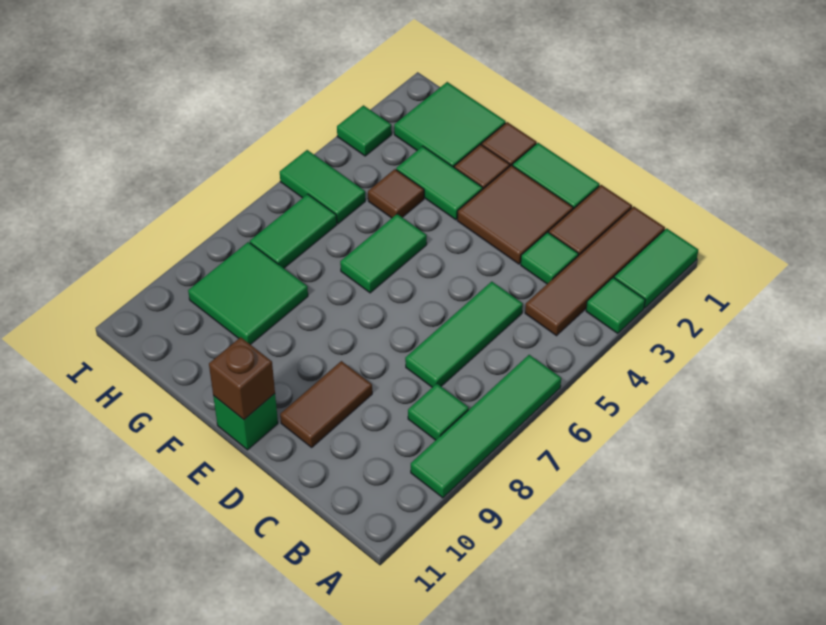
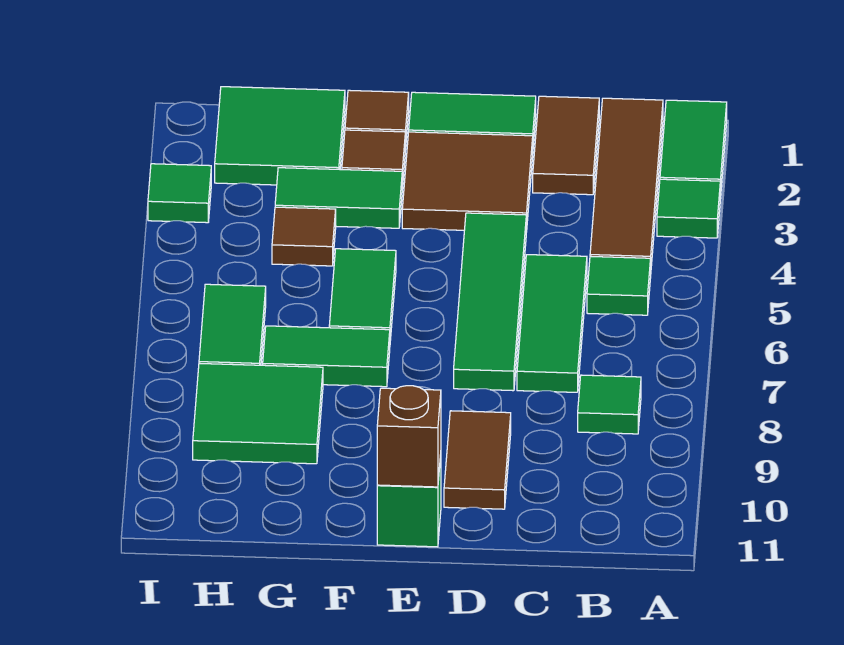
green tile A6:A9 level 1 -> green tile D4:D7 level 1
green tile C3 level 1 -> green tile B5 level 1
green tile H5:I5 level 1 -> green tile F7:G7 level 1

